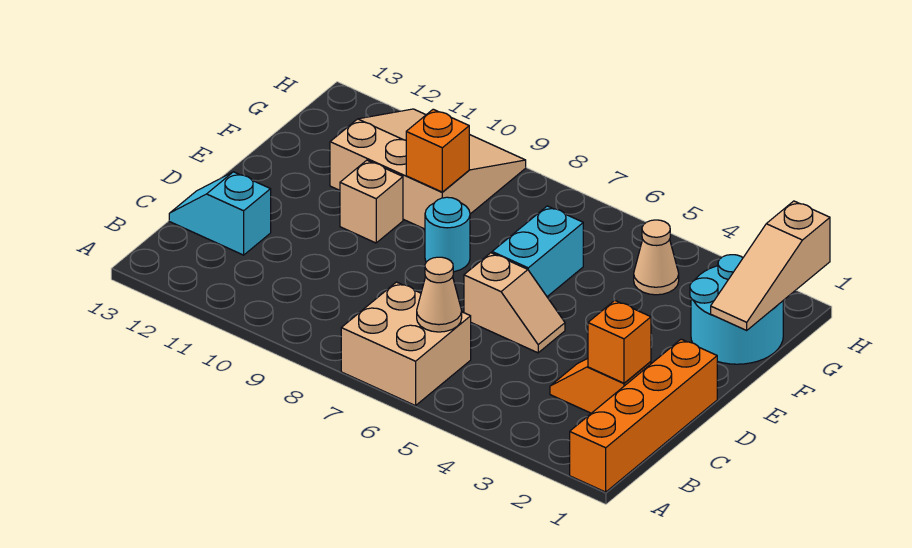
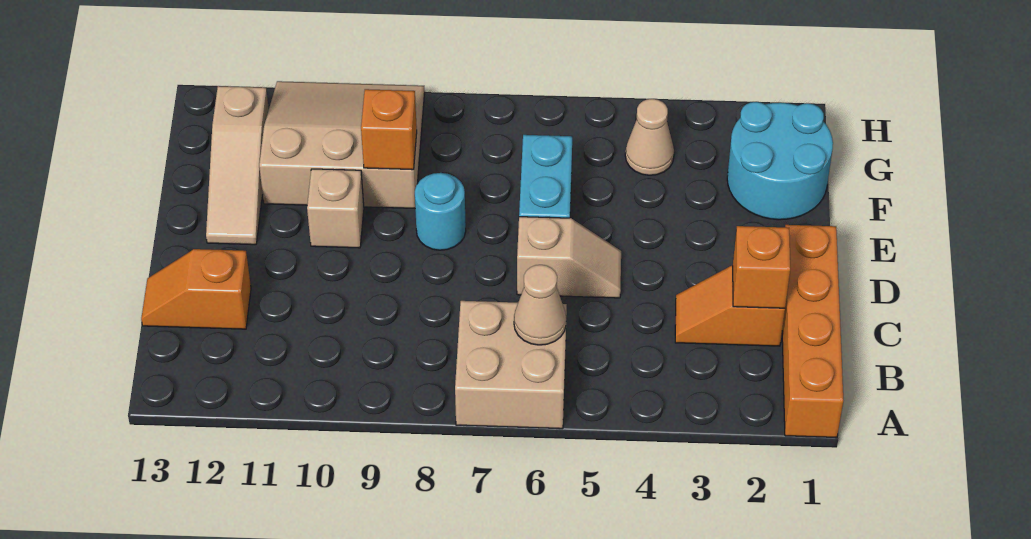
cyan slope C12:C13 level 1 top 12 -> orange slope C12:C13 level 1 top 12
tan slope F1:H1 level 2 top H -> tan slope E12:G12 level 1 top G

